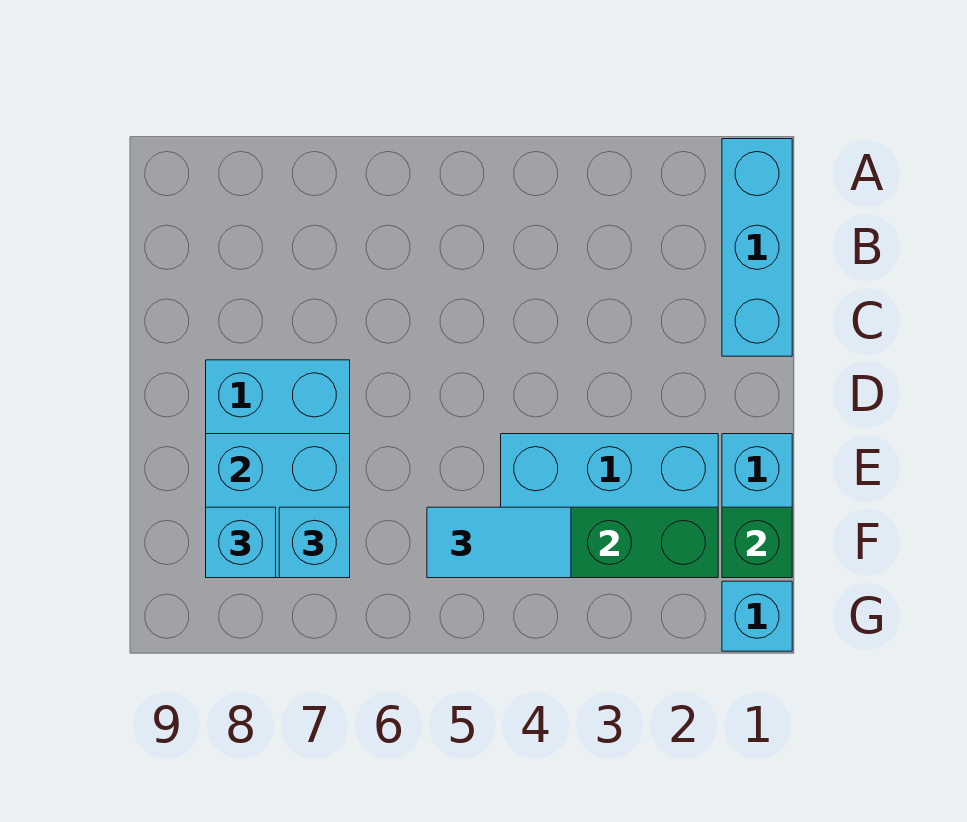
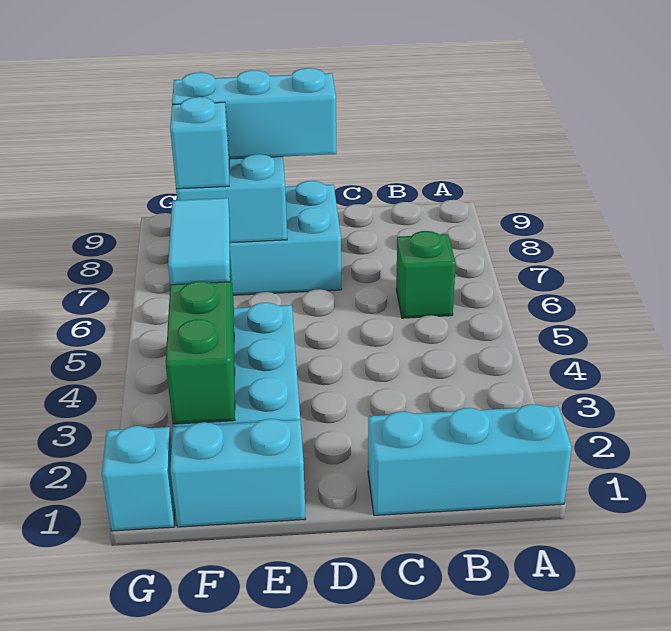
green brick F1 level 2 -> green brick B6 level 1
cyan brick F8 level 3 -> cyan brick D8:F8 level 3

